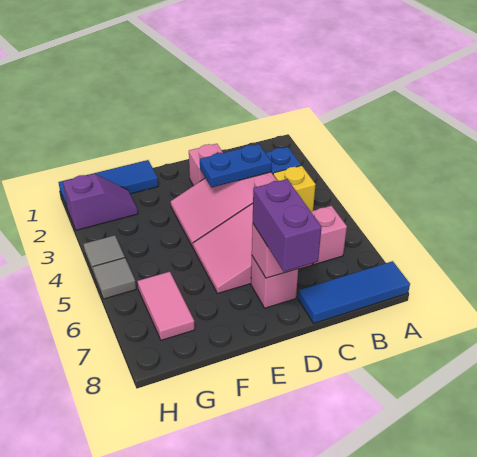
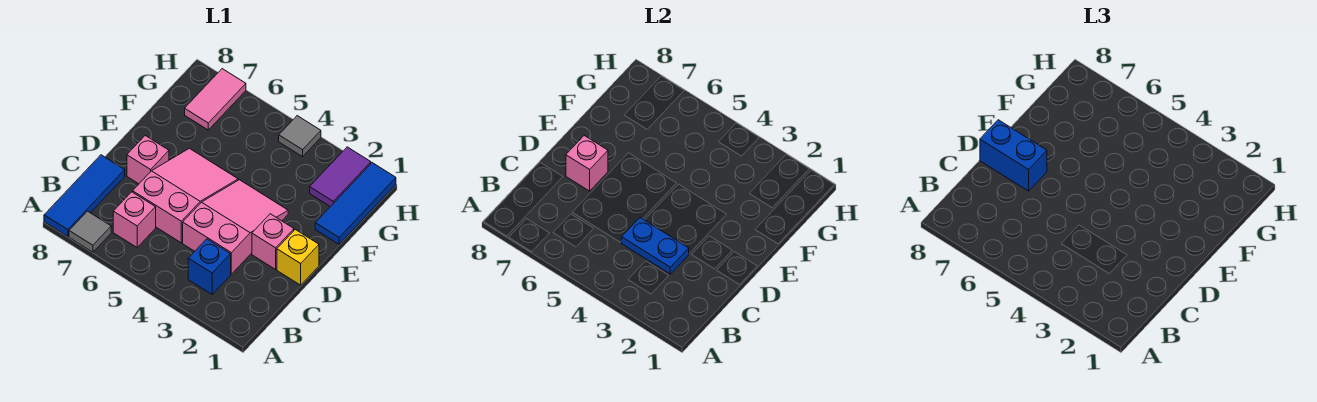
yellow brick B4 level 1 -> yellow brick D1 level 1
blue plate C3:D3 level 2 -> blue plate C3:C4 level 2
purple brick D7:D8 level 3 -> blue brick D7:D8 level 3
purple slope G2:H2 level 1 top H -> purple tile G2:H2 level 1
pink tile G6:G7 level 1 -> pink tile G7:H7 level 1
grey tile H5 level 1 -> grey tile A7 level 1

